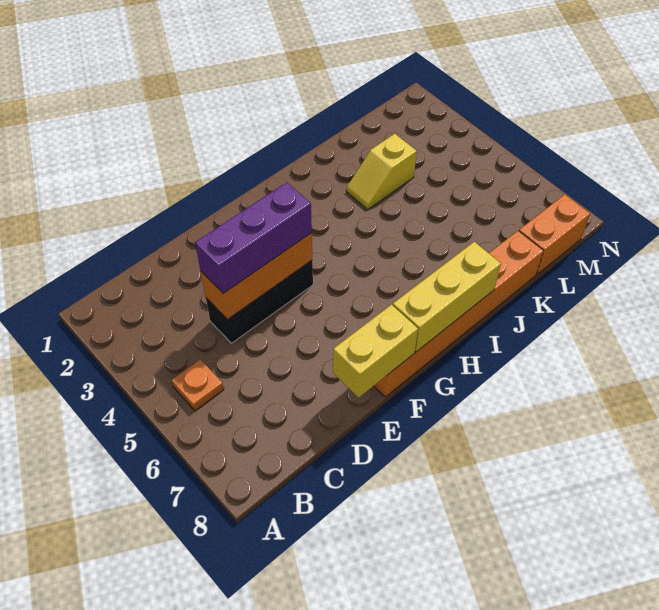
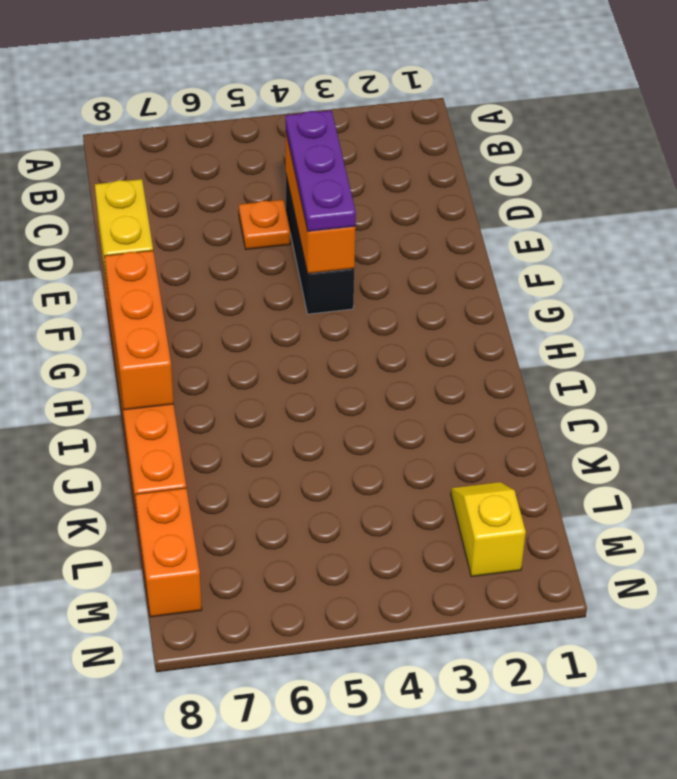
orange plate B5 level 1 -> orange plate D5 level 1
purple brick D4:F4 level 3 -> purple plate D4:F4 level 3
yellow brick G8:I8 level 2 -> orange brick G8:I8 level 2
yellow slope J3:K3 level 1 top K -> yellow slope L2:M2 level 1 top M

